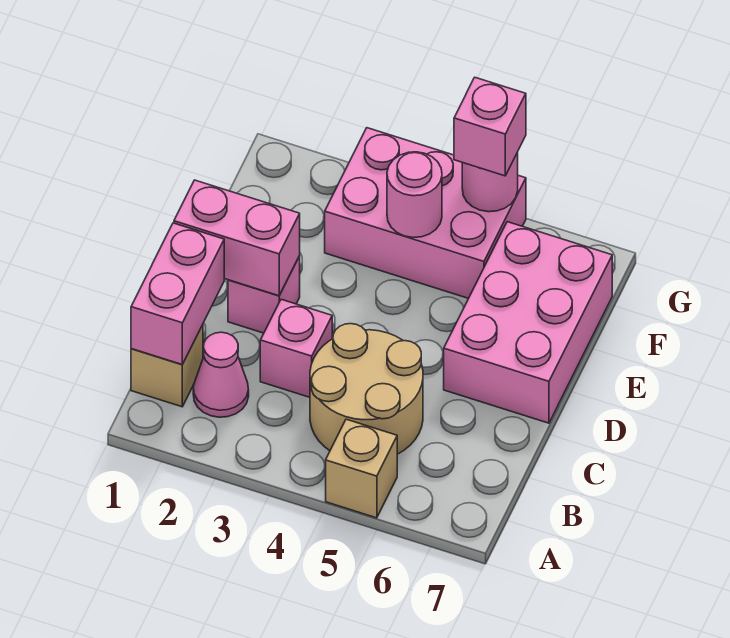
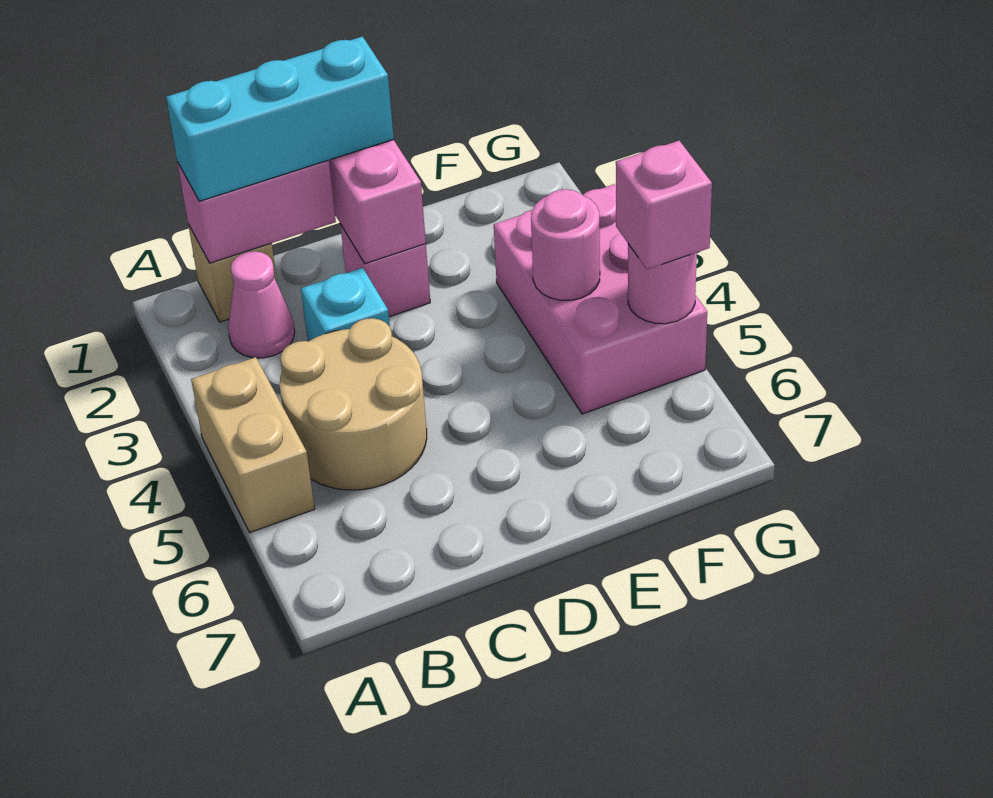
tan brick A5 level 1 -> tan brick A4:A5 level 1
none -> cyan brick B1:D1 level 3
pink brick C3 level 1 -> cyan brick C3 level 1
pink brick D6:F7 level 1 -> none

